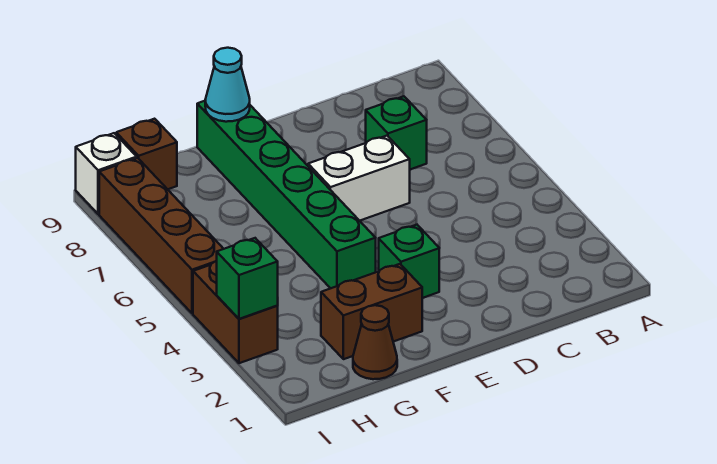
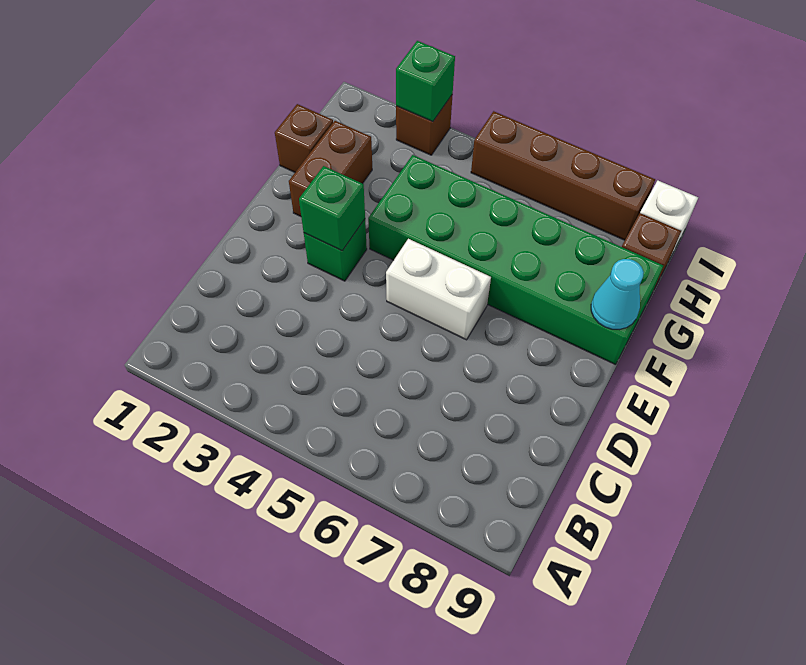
green brick C7 level 1 -> green brick E3 level 2
white brick D6:E6 level 1 -> white brick E5:E6 level 1
green brick F4:F9 level 1 -> green brick F4:G9 level 1
brown cone G1 level 1 -> brown brick G1 level 1
brown brick I3:I4 level 1 -> brown brick I3 level 1

